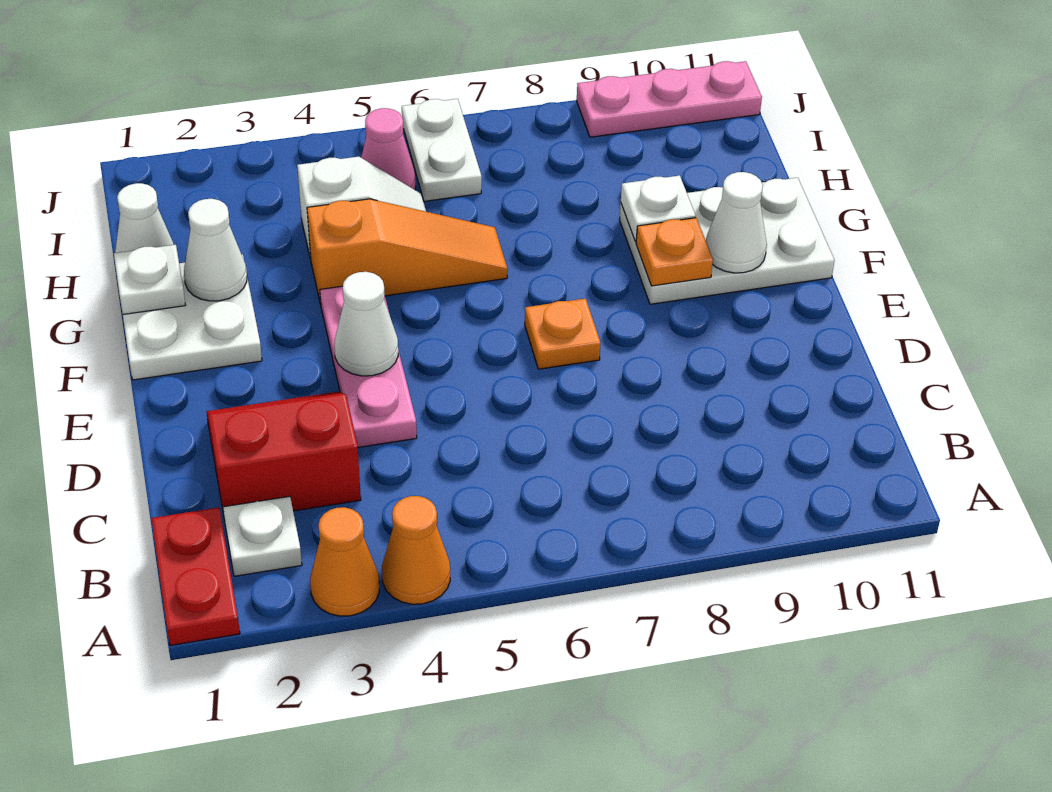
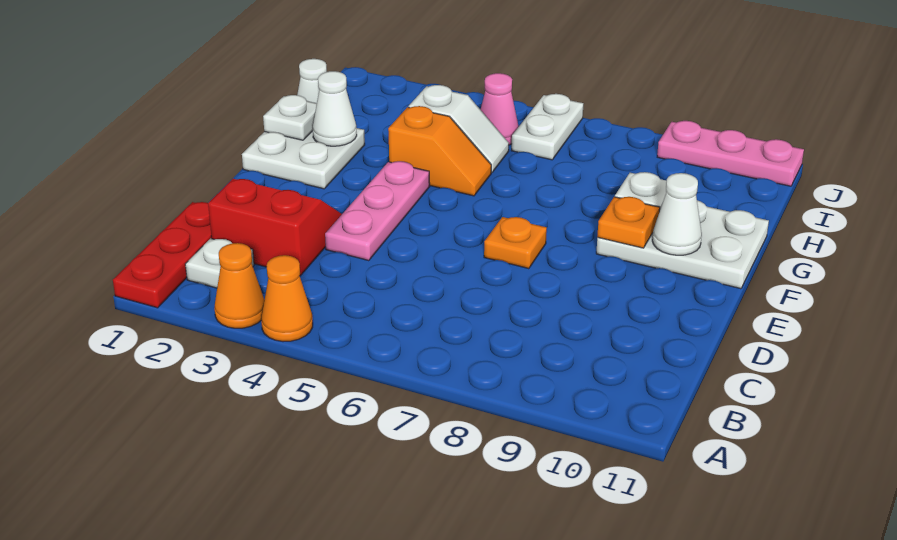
red plate A1:B1 level 1 -> red plate A1:C1 level 1
white cone E4 level 2 -> none
orange slope G4:G6 level 1 top 4 -> orange slope G4:G5 level 1 top 4

